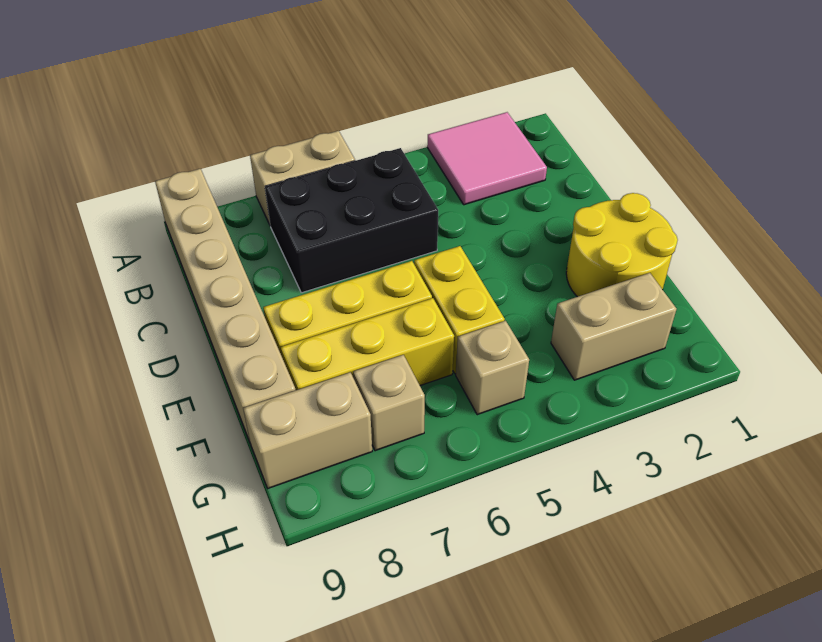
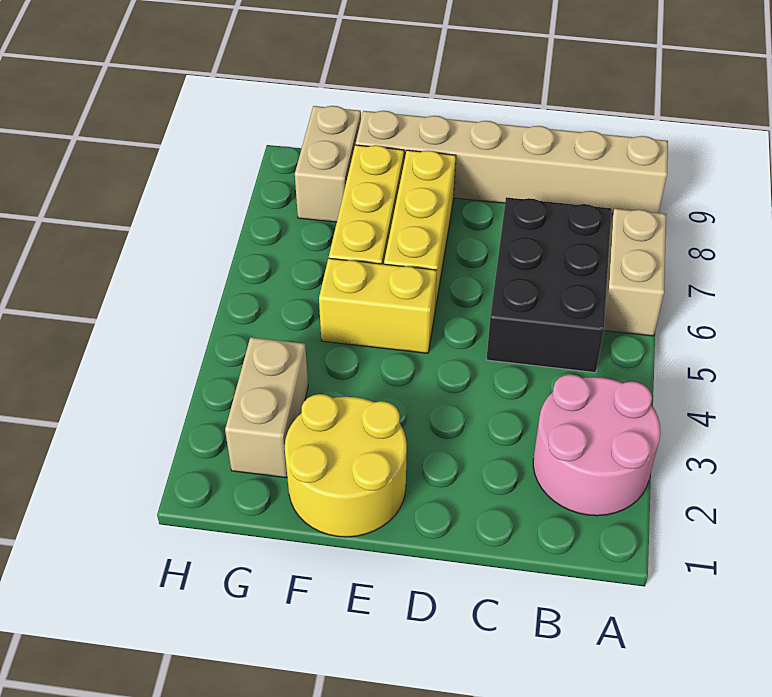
pink tile A2:B3 level 1 -> pink round brick A2:B3 level 1
tan brick G5 level 1 -> none
tan brick G7 level 1 -> none

